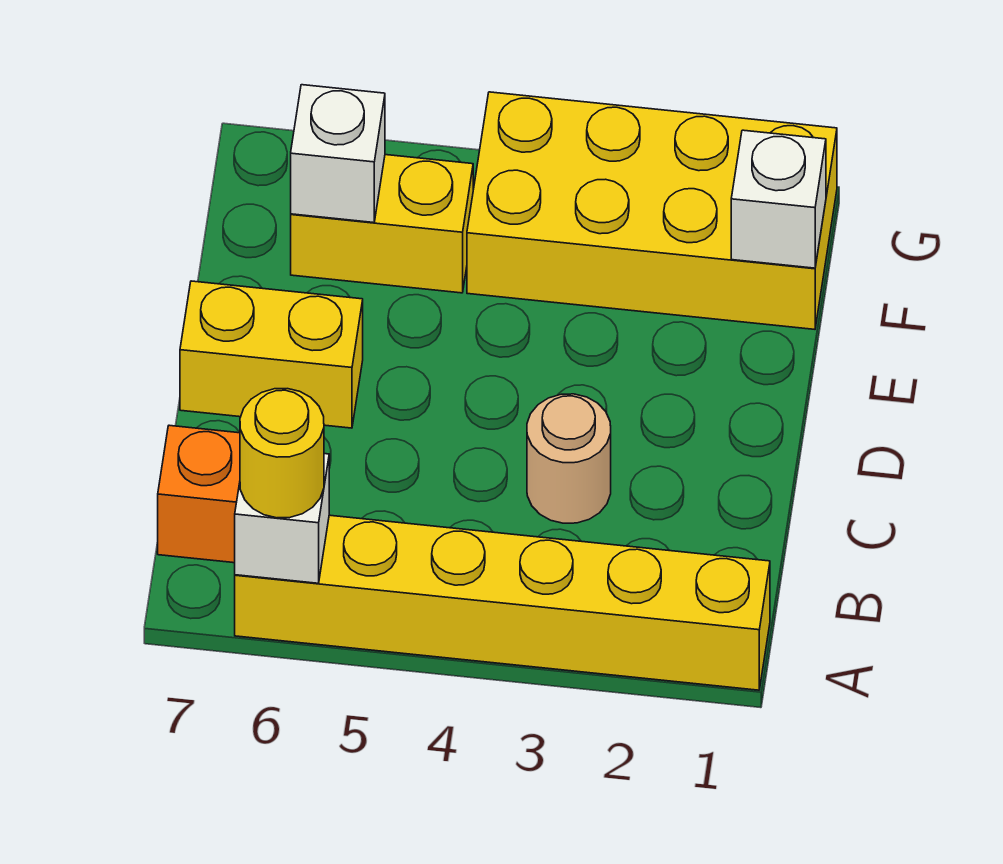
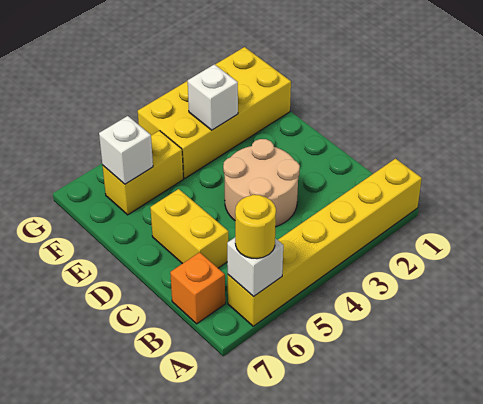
tan round brick C3 level 1 -> tan round brick C3:D4 level 1
yellow brick D6:D7 level 1 -> yellow brick C6:D6 level 1
white brick F1 level 2 -> white brick F3 level 2

